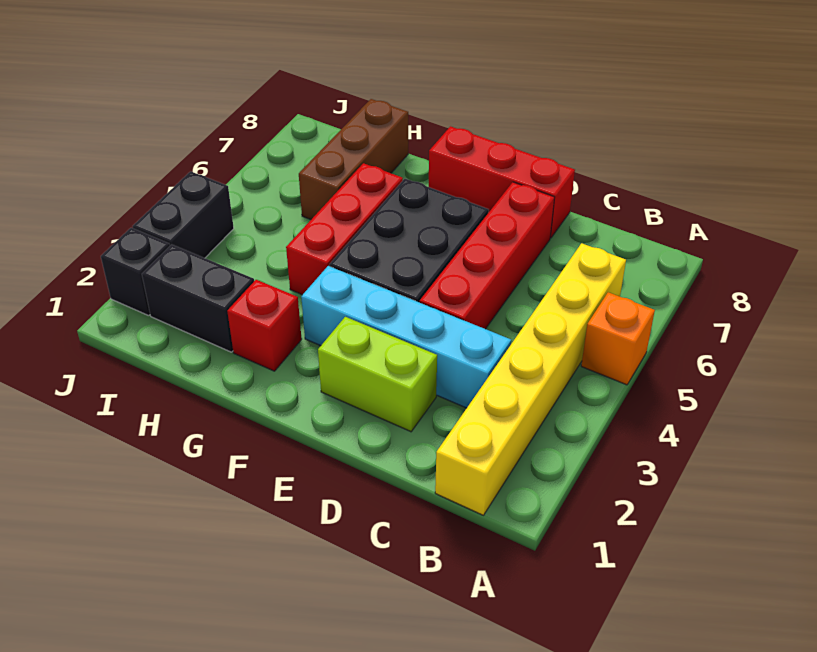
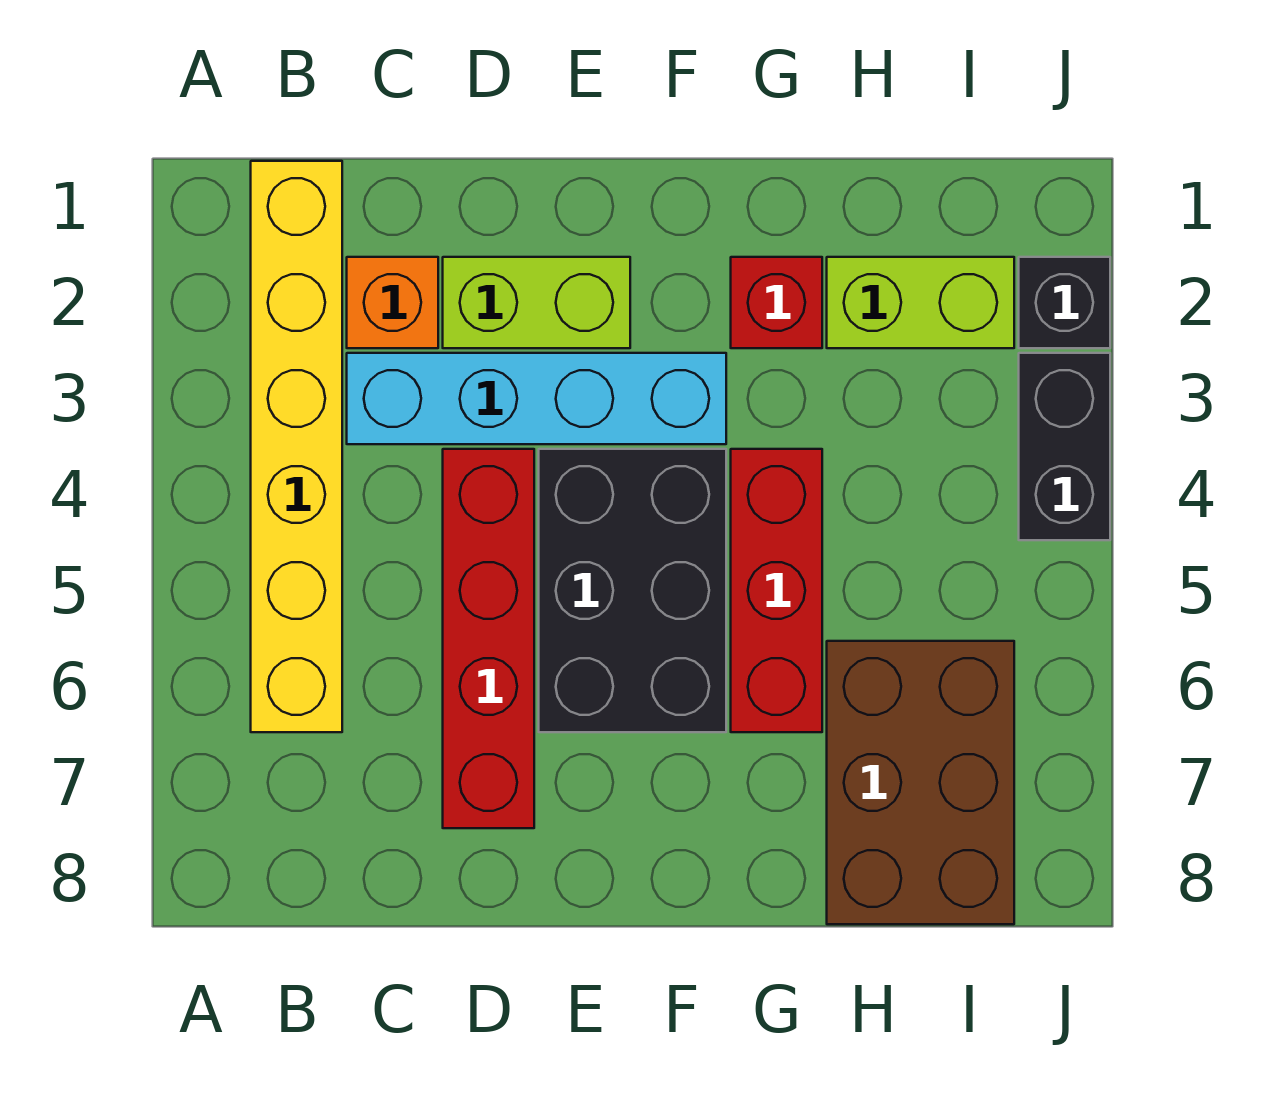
orange brick A5 level 1 -> orange brick C2 level 1
red brick D8:F8 level 1 -> none
black brick H2:I2 level 1 -> lime brick H2:I2 level 1
brown brick H6:H8 level 1 -> brown brick H6:I8 level 1

